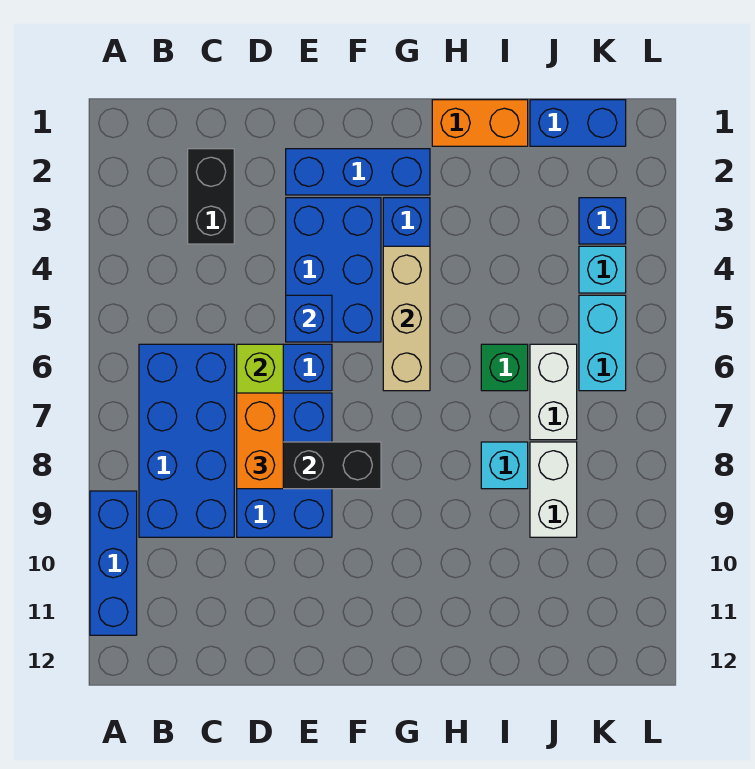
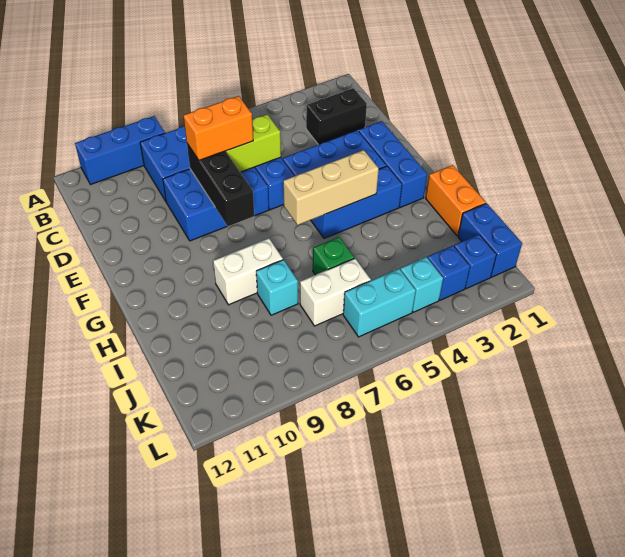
blue brick E5 level 2 -> blue brick K2 level 1
white brick J8:J9 level 1 -> white brick H8:H9 level 1

